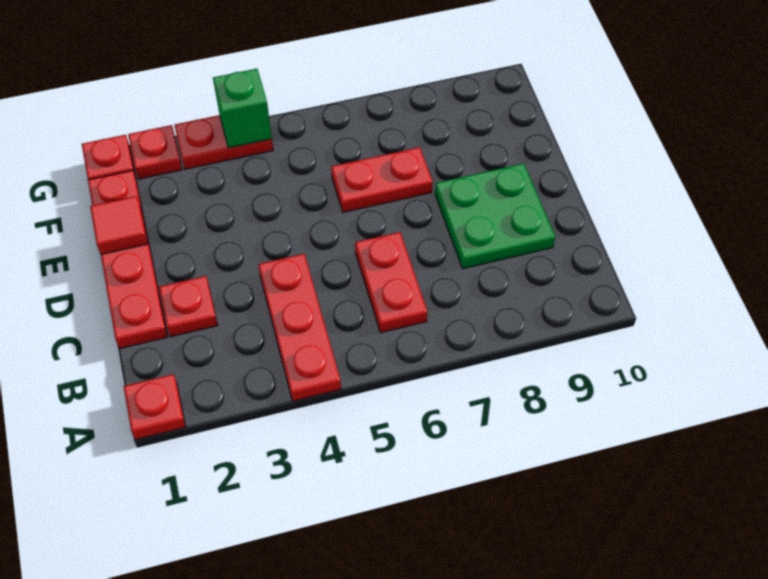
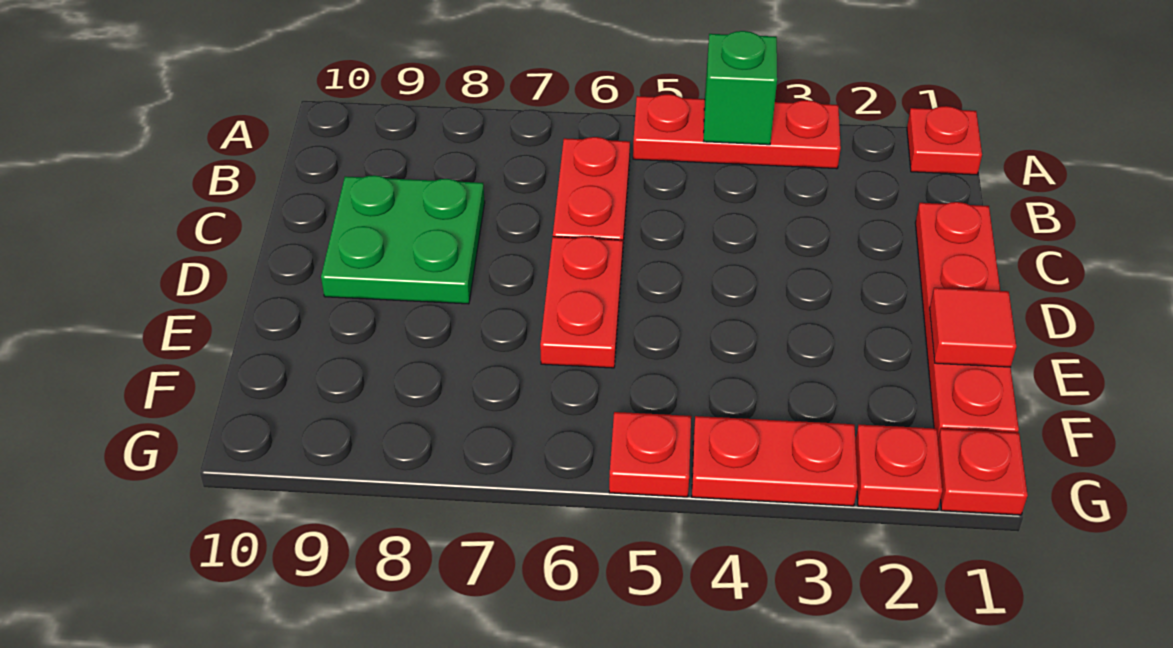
red plate A4:C4 level 1 -> red plate A3:A5 level 1
red plate C2 level 1 -> red plate G5 level 1
red plate E6:E7 level 1 -> red plate D6:E6 level 1
green brick G4 level 2 -> green brick A4 level 2

